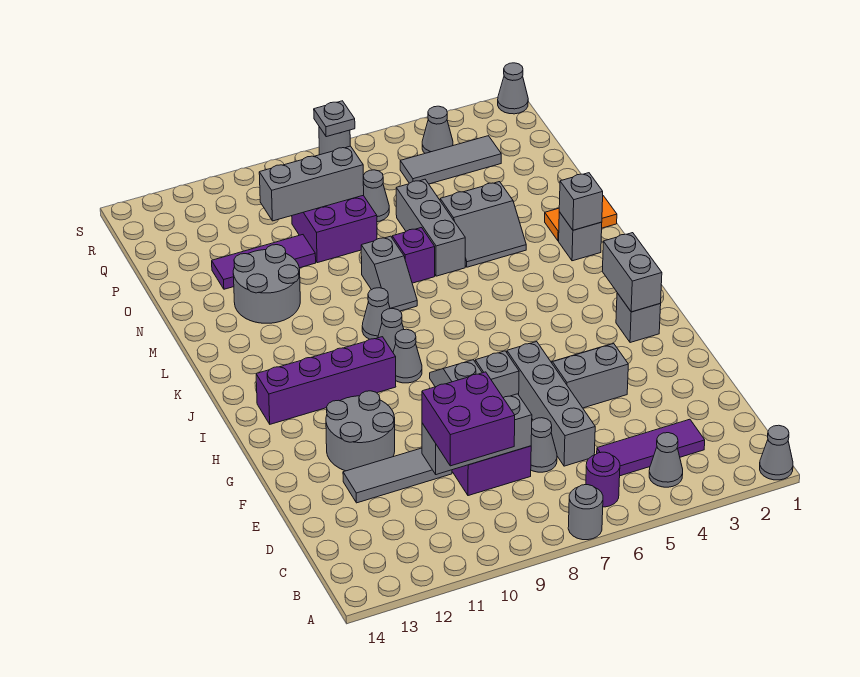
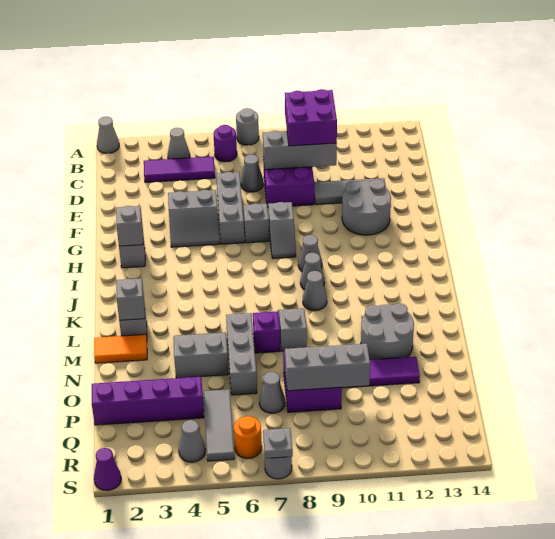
grey brick D6:G6 level 1 -> grey brick E6:G6 level 1
grey brick H2:I2 level 2 -> grey brick H2 level 2
purple brick I10:I13 level 1 -> purple brick P1:P4 level 1
grey tile Q3:Q5 level 1 -> grey tile P5:R5 level 1
none -> orange round brick R6 level 1
grey cone S1 level 1 -> purple cone S1 level 1

